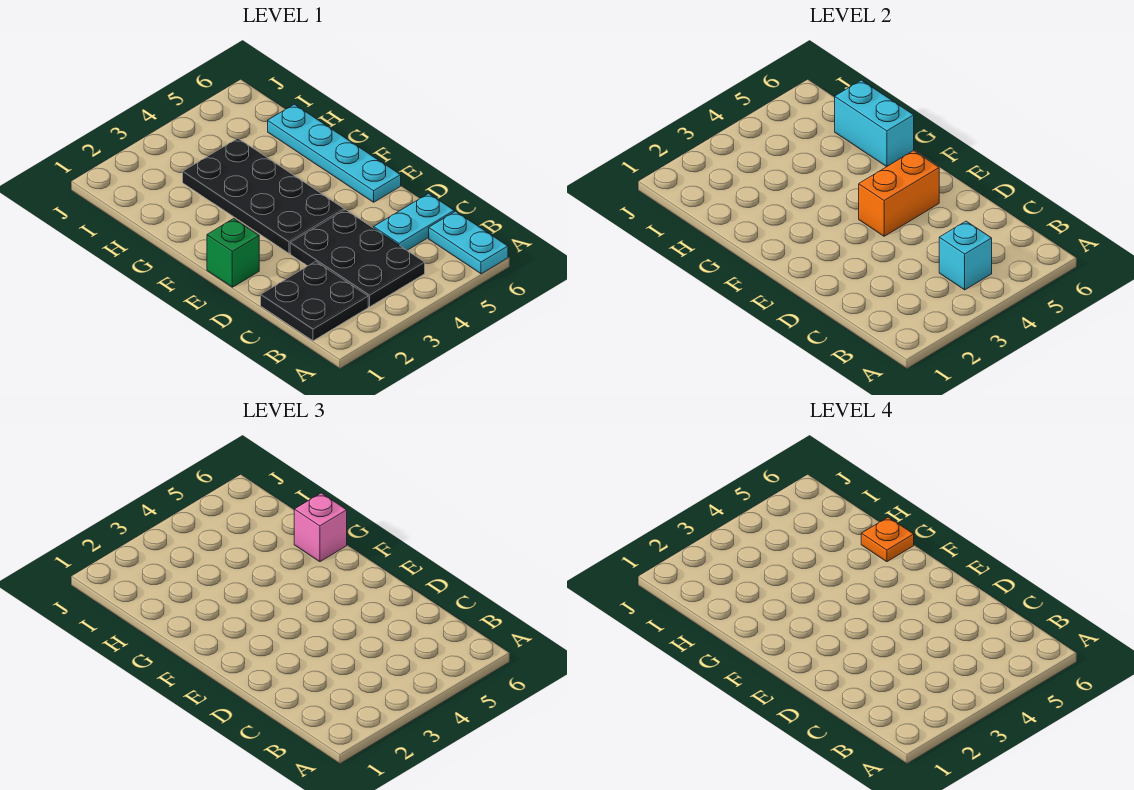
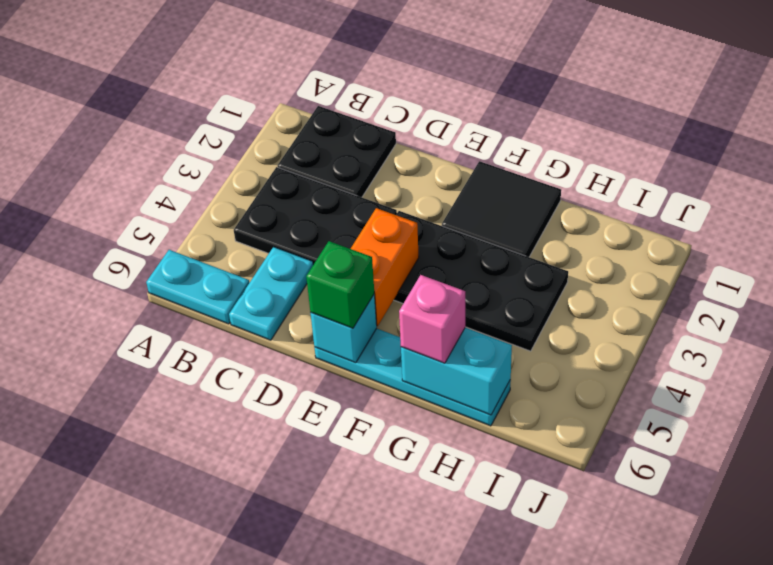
cyan brick B4 level 2 -> cyan brick E6 level 2
green brick E1 level 1 -> green brick E6 level 3
none -> black tile F1:G2 level 1
orange plate G6 level 4 -> none

